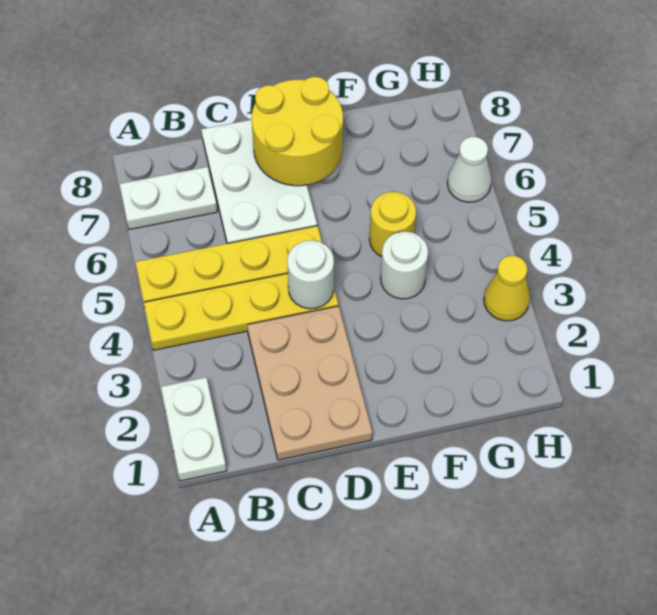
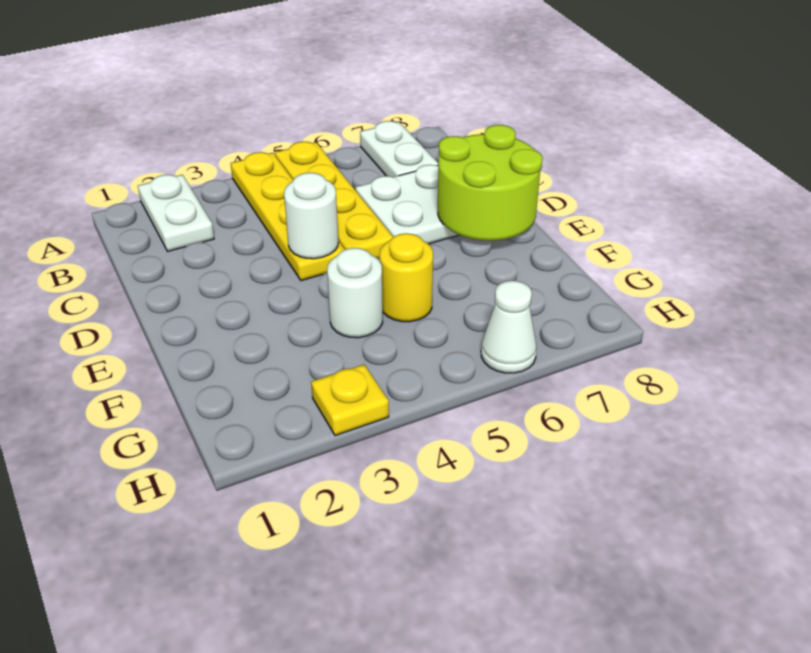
white plate A1:A2 level 1 -> white plate A2:B2 level 1
tan plate C1:D3 level 1 -> none
yellow round brick D7:E8 level 2 -> lime round brick D7:E8 level 2
yellow cone H3 level 1 -> yellow plate H3 level 1

